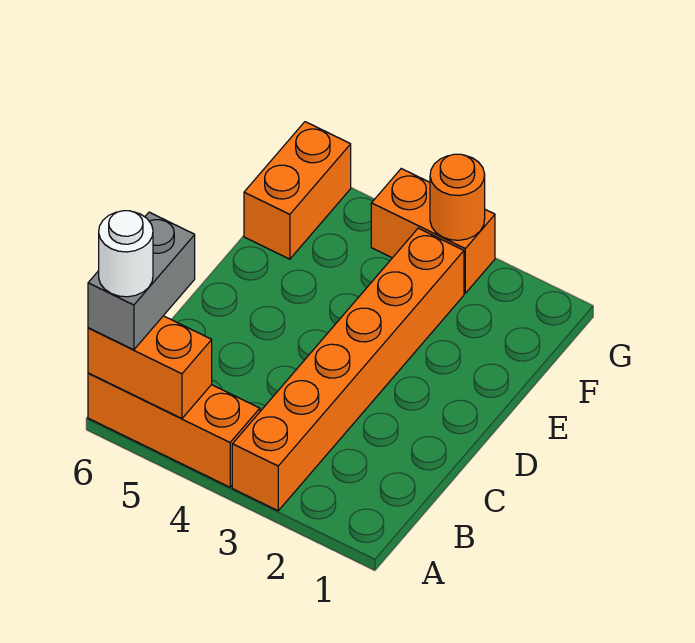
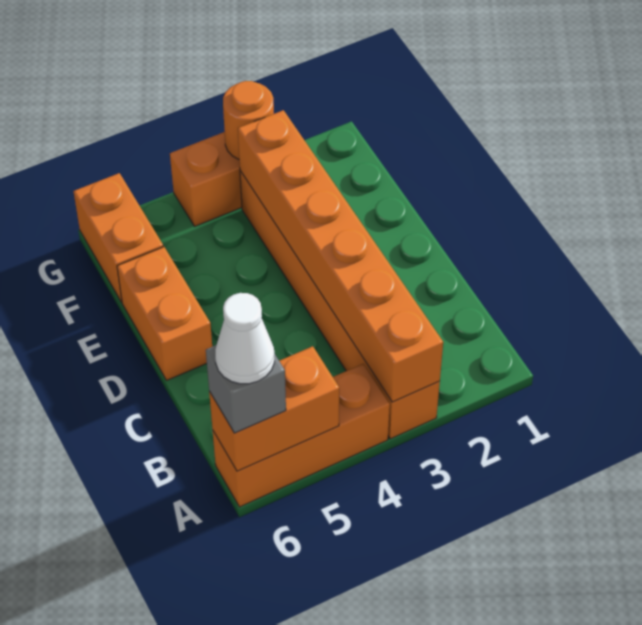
none -> orange brick A3:F3 level 2
grey brick A6:B6 level 3 -> grey brick A6 level 3
white round brick A6 level 4 -> white cone A6 level 4
none -> orange brick D6:E6 level 1

